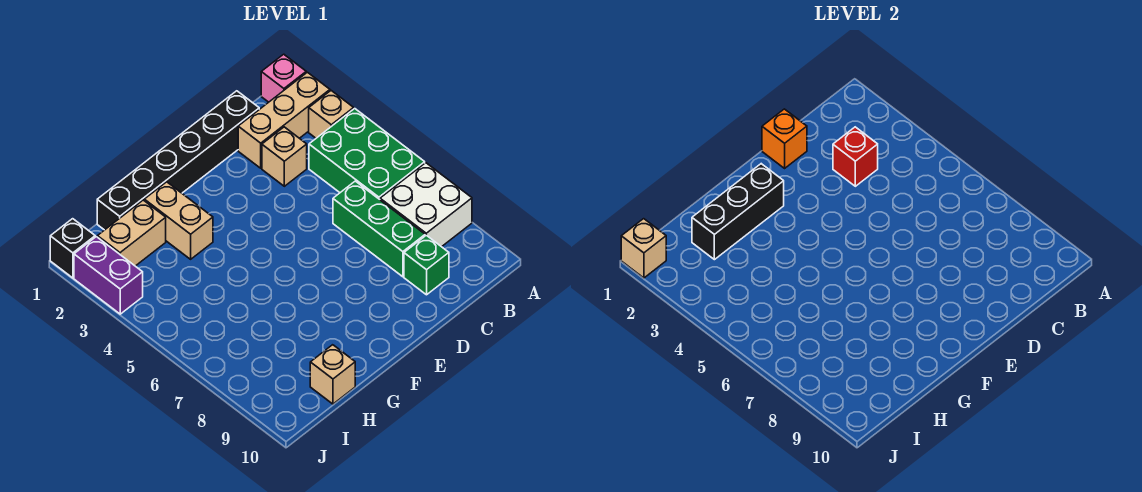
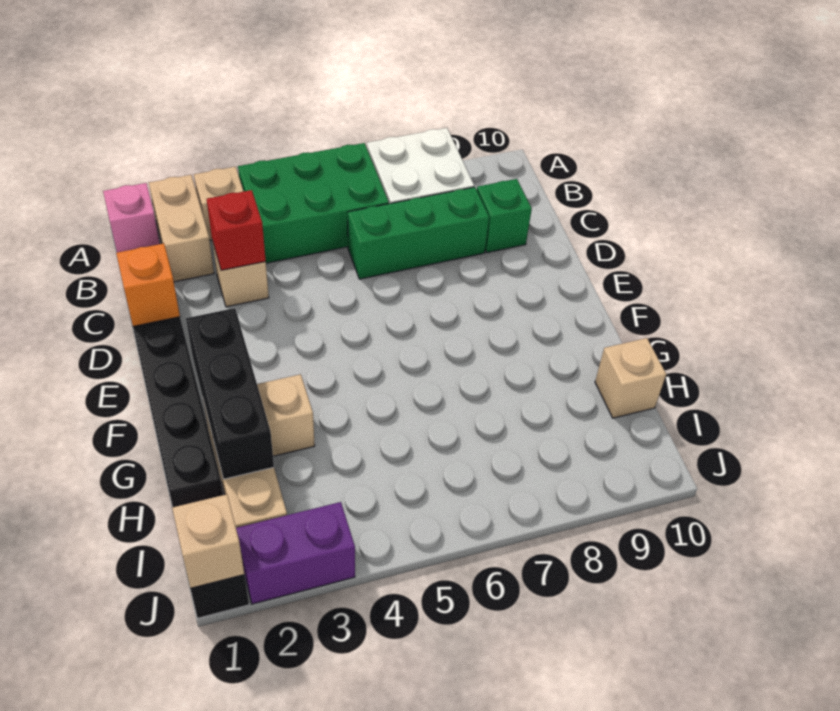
tan brick A2:C2 level 1 -> tan brick A2:B2 level 1

